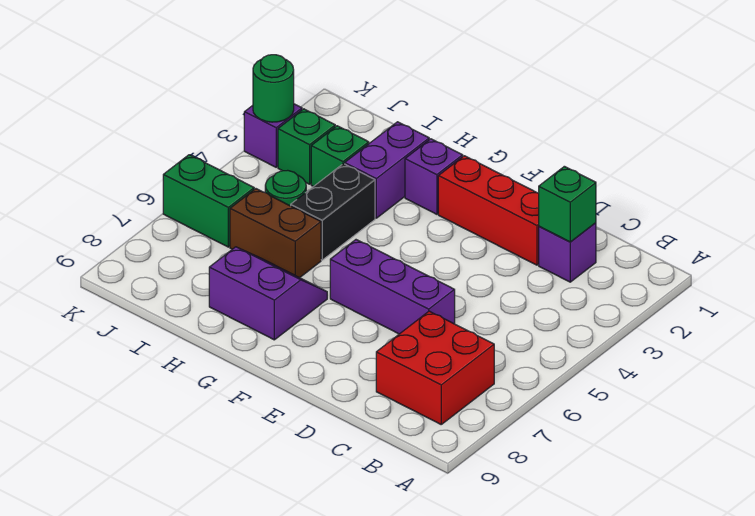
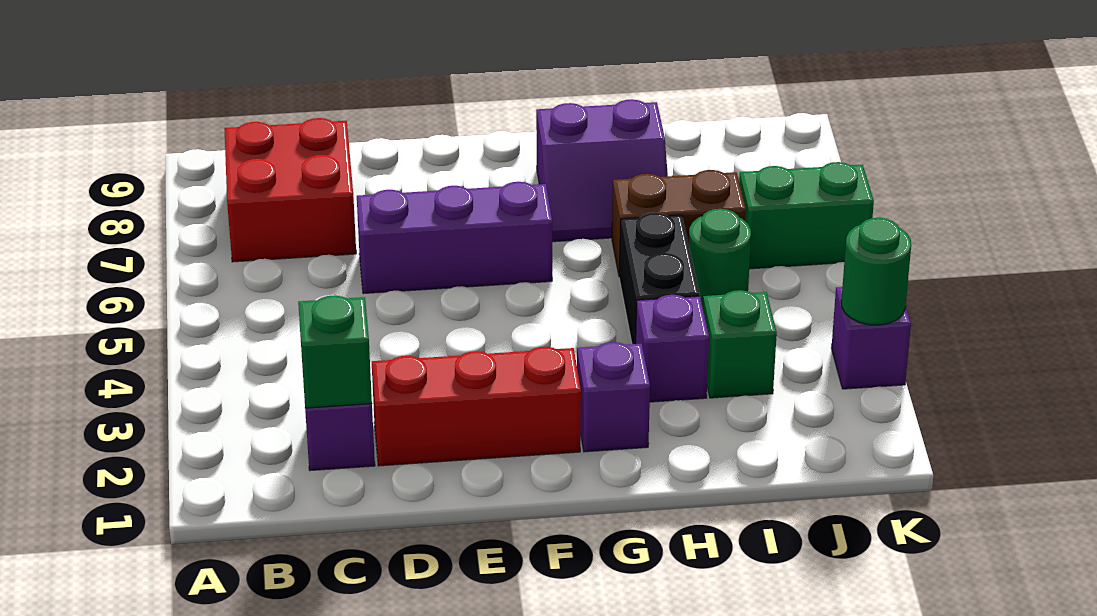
purple brick H2:H3 level 1 -> purple brick H3 level 1
green brick J3 level 1 -> none

